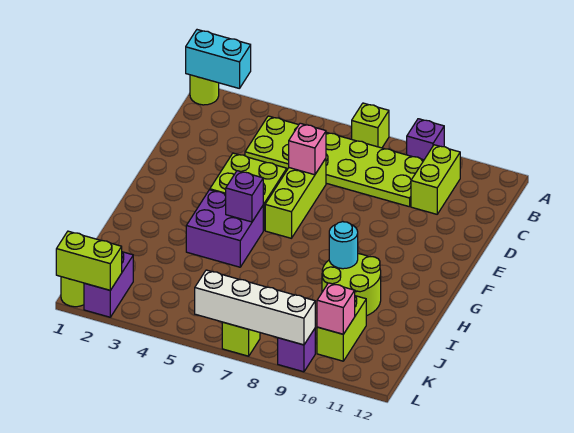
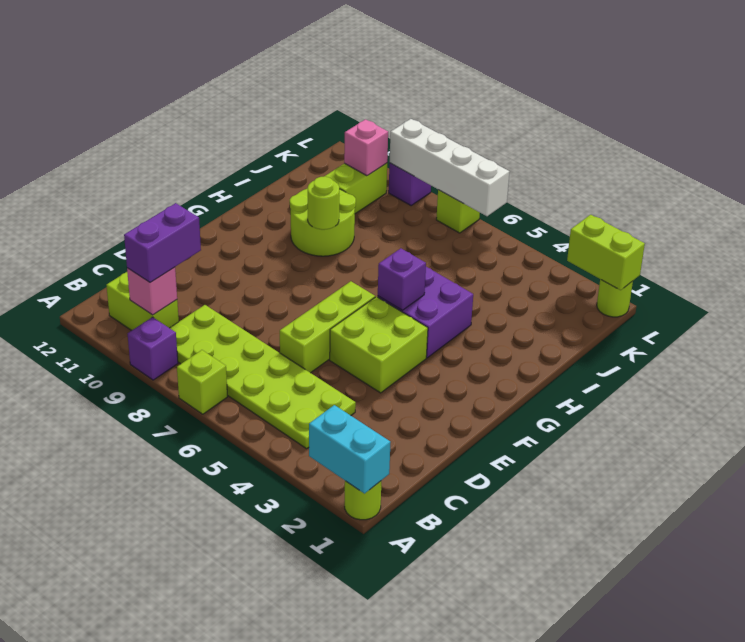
lime brick B10:C10 level 1 -> lime brick B10:B11 level 1
pink brick D6 level 2 -> pink brick B10 level 2
cyan round brick H9 level 2 -> lime round brick H9 level 2
purple brick K2:L2 level 1 -> purple brick B10:C10 level 3

